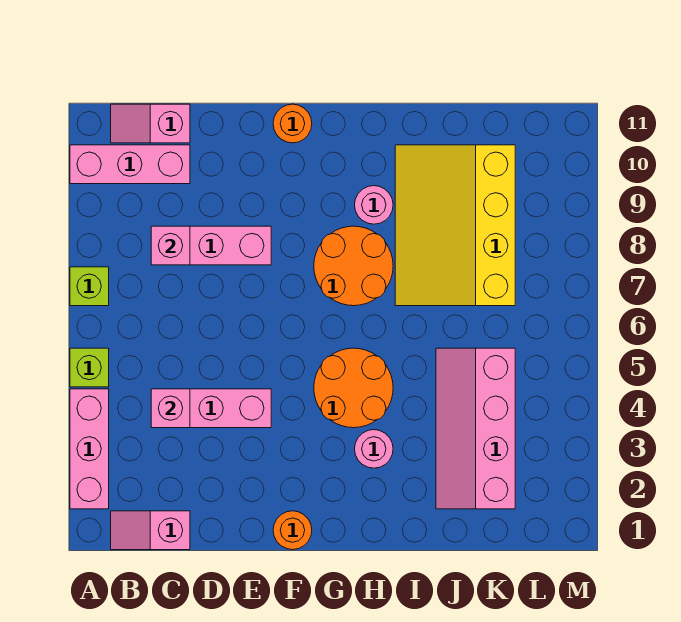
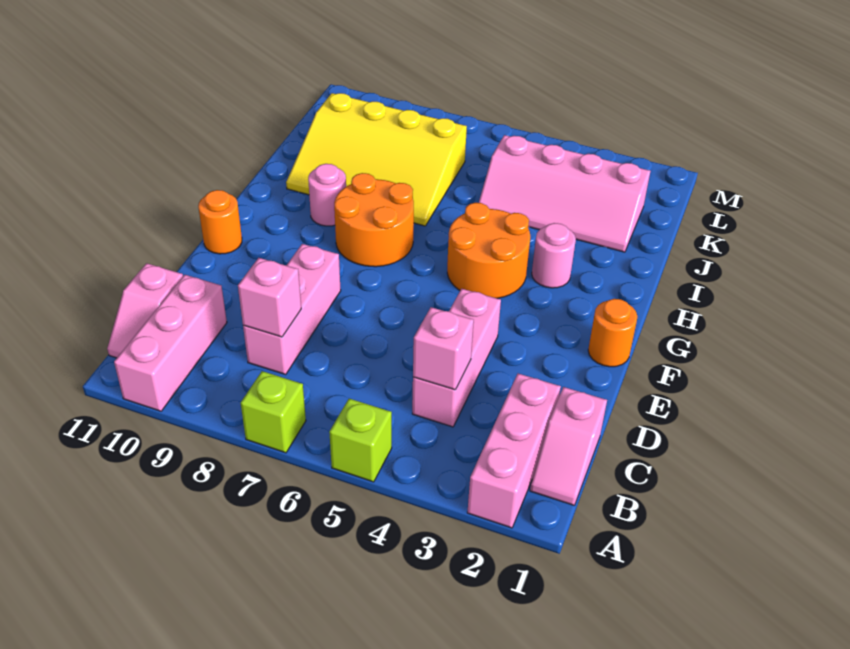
pink brick A2:A4 level 1 -> pink brick A2:C2 level 1

